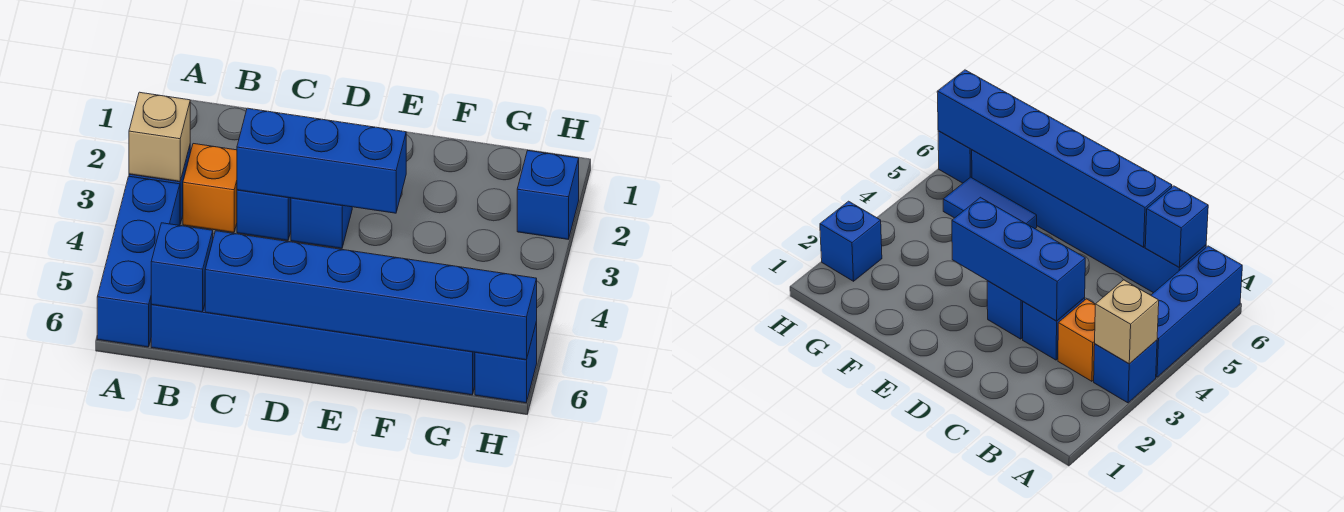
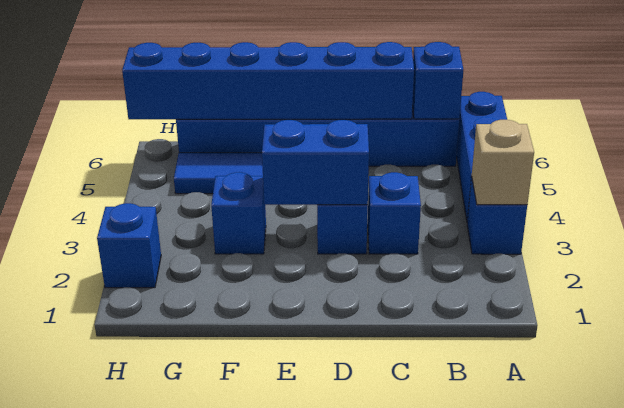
orange brick B3 level 1 -> none
blue brick C3:E3 level 2 -> blue brick D3:E3 level 2
blue brick H6 level 1 -> blue brick F3 level 1

